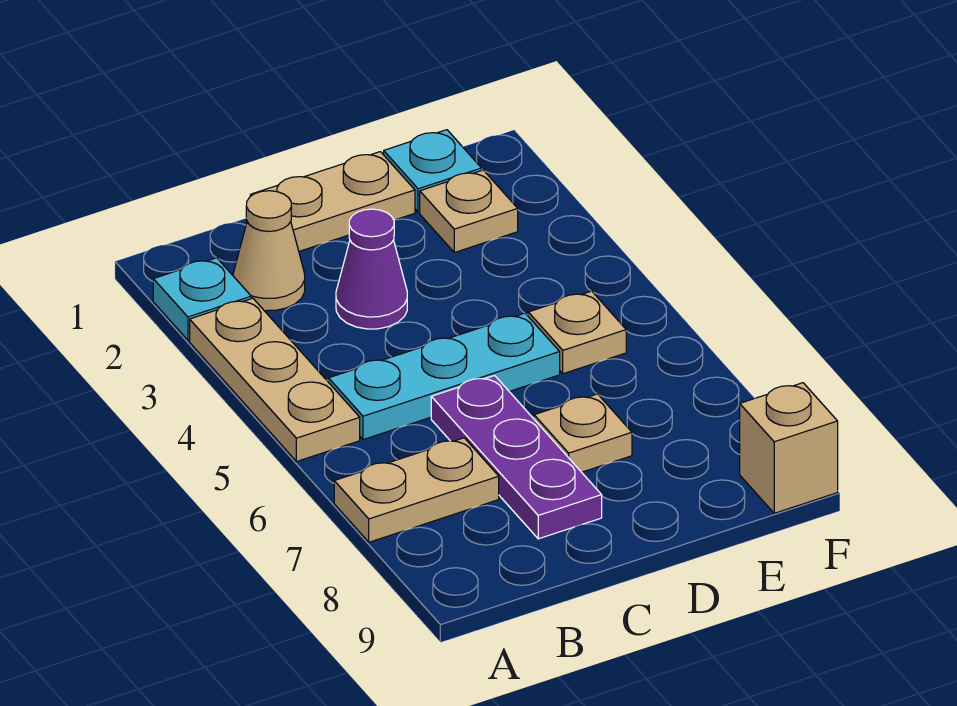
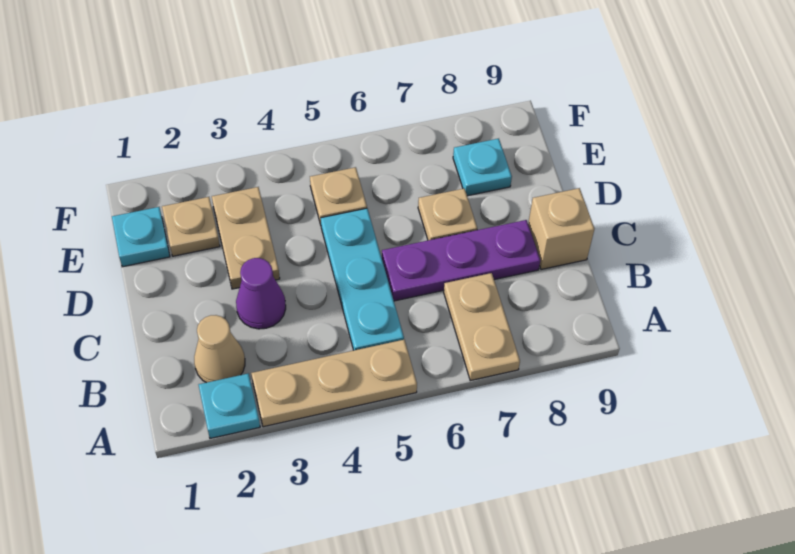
tan plate C1:D1 level 1 -> tan plate D3:E3 level 1
none -> cyan plate E8 level 1
tan brick F9 level 1 -> tan brick C9 level 1

